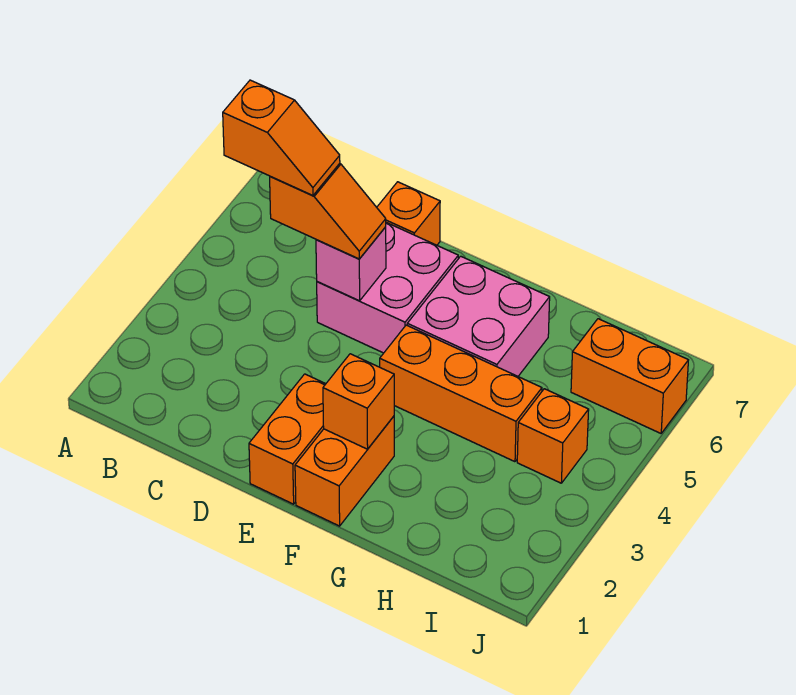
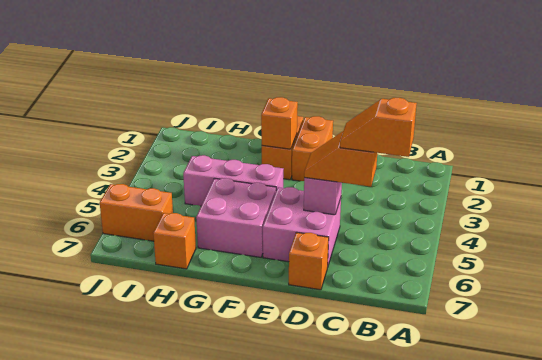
orange brick F4:H4 level 1 -> pink brick F4:H4 level 1
orange brick I4 level 1 -> orange brick H7 level 1

